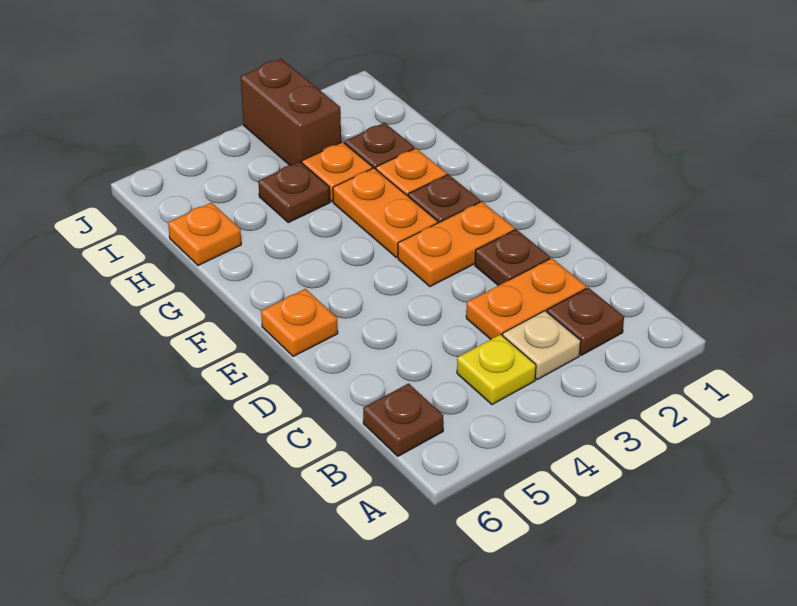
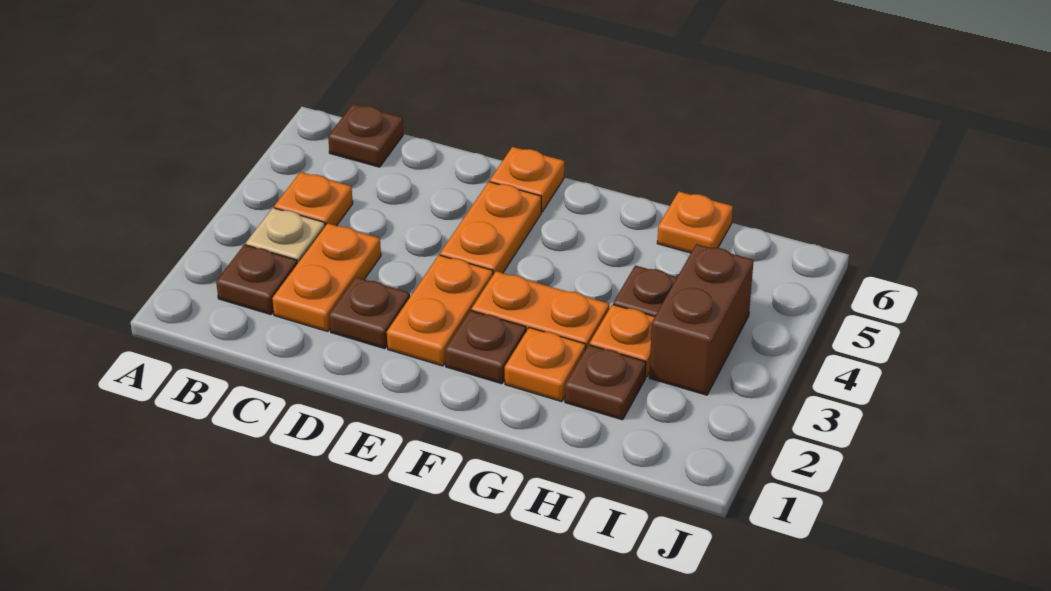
yellow plate B4 level 1 -> orange plate B4 level 1
none -> orange plate E4:E5 level 1
brown brick I3:J3 level 1 -> brown brick I3:I4 level 1

